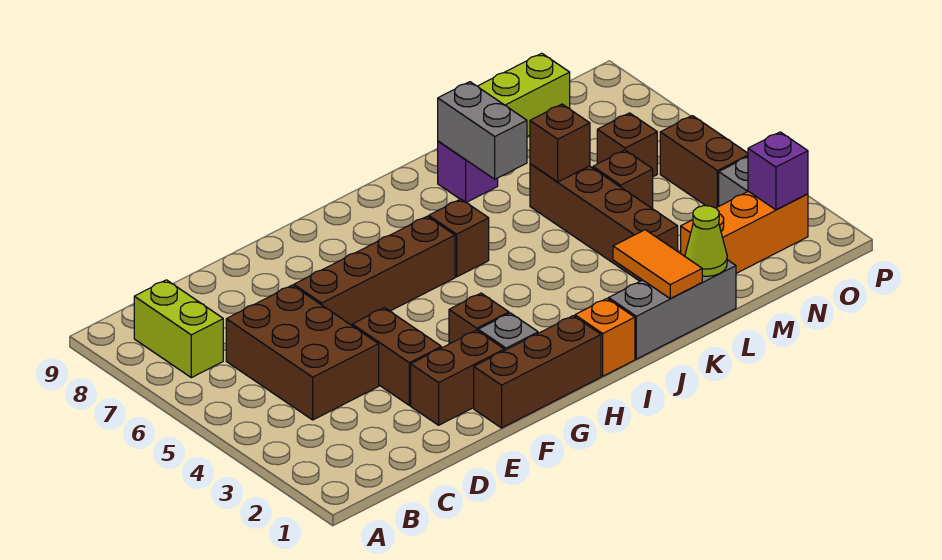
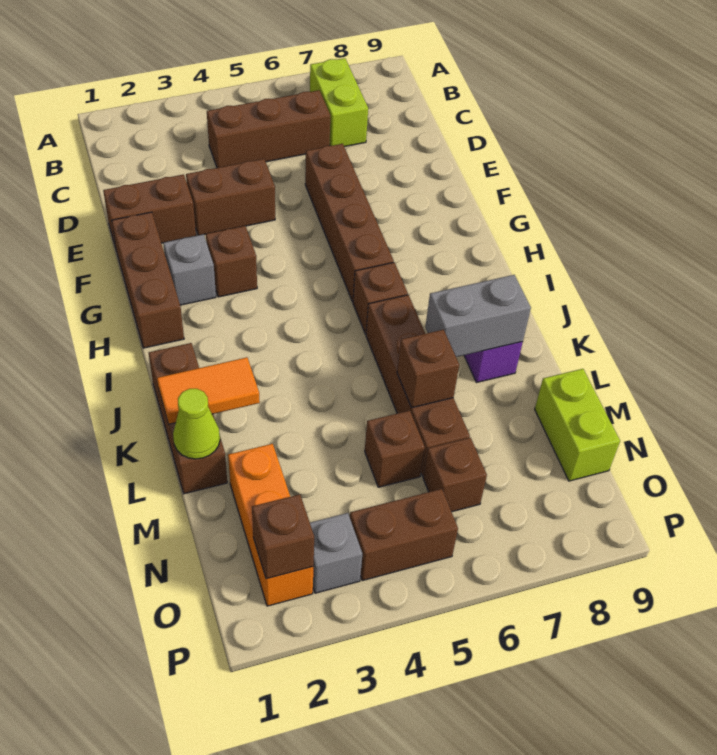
lime brick B7:B8 level 1 -> lime brick B7:C7 level 1
brown brick C4:D6 level 1 -> brown brick C4:C6 level 1
brown brick E2:F2 level 1 -> brown brick E1:E2 level 1
orange brick I1 level 1 -> none
grey brick J1:L1 level 1 -> brown brick J1:L1 level 1
brown brick L3:L6 level 1 -> brown brick J6:M6 level 1
purple brick O2 level 2 -> brown brick O2 level 2

